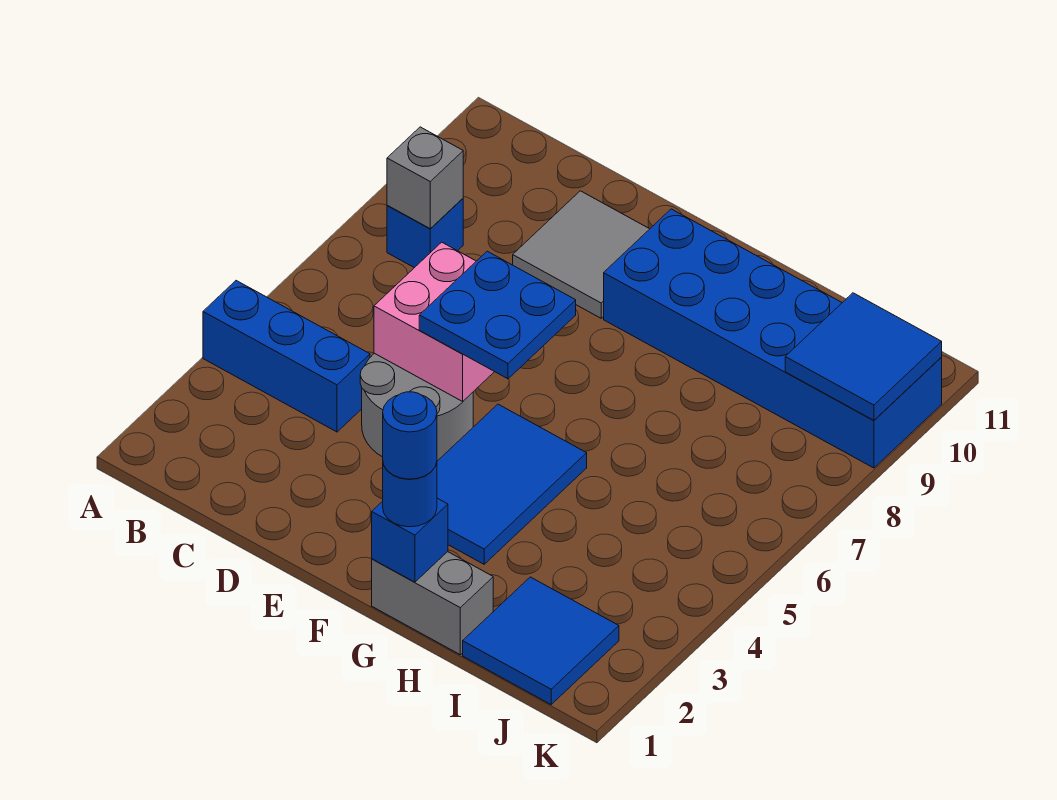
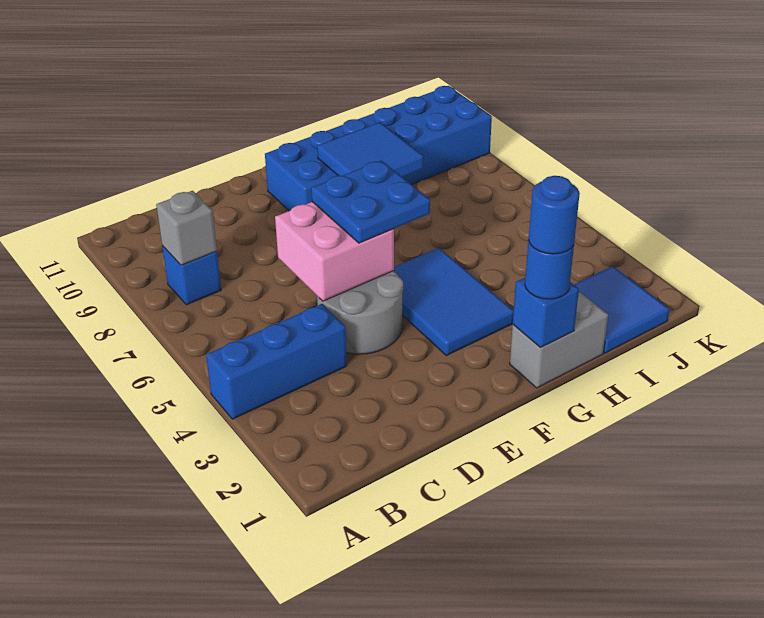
grey tile D9:E10 level 1 -> none
blue tile J9:K10 level 2 -> blue tile G8:H9 level 2

